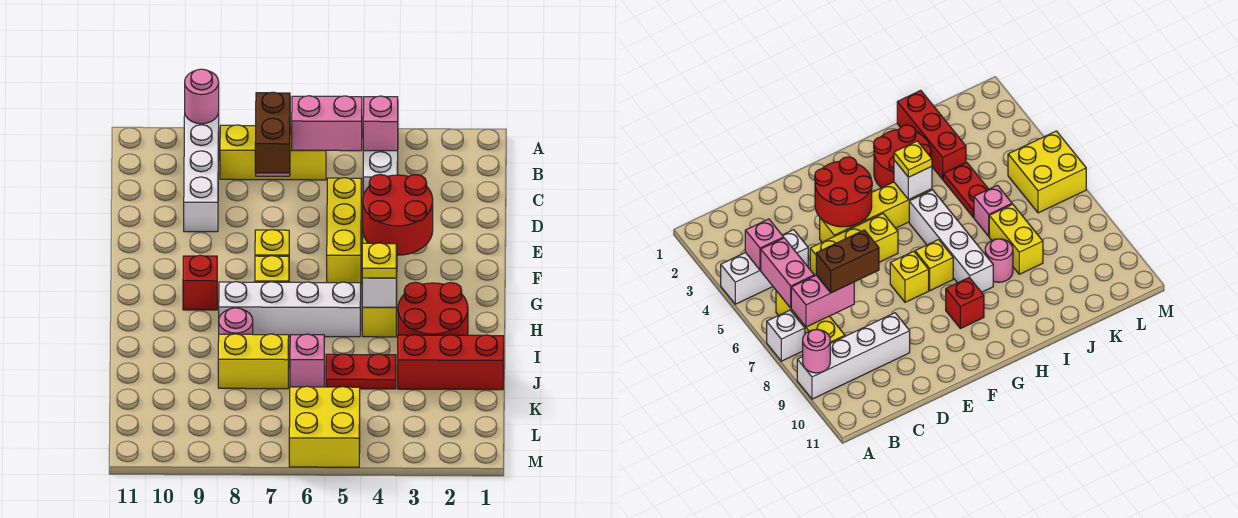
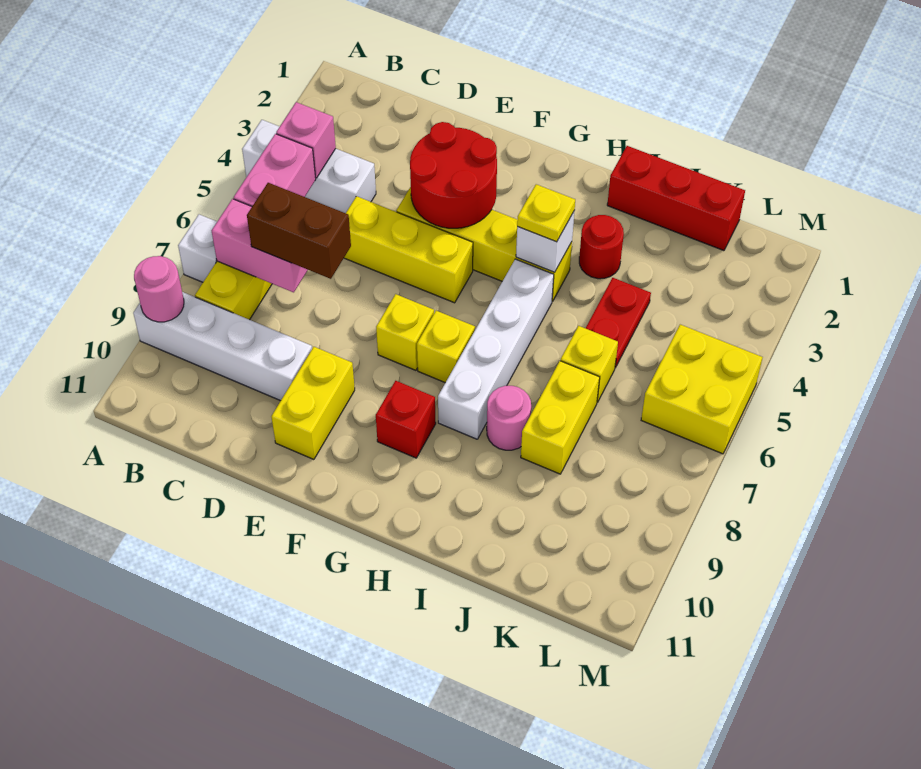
none -> yellow brick E9:E10 level 1
red round brick H2:I3 level 1 -> red round brick I3 level 1
red brick J1:J3 level 1 -> red brick I1:K1 level 1
pink brick J6 level 1 -> yellow brick J6 level 1

